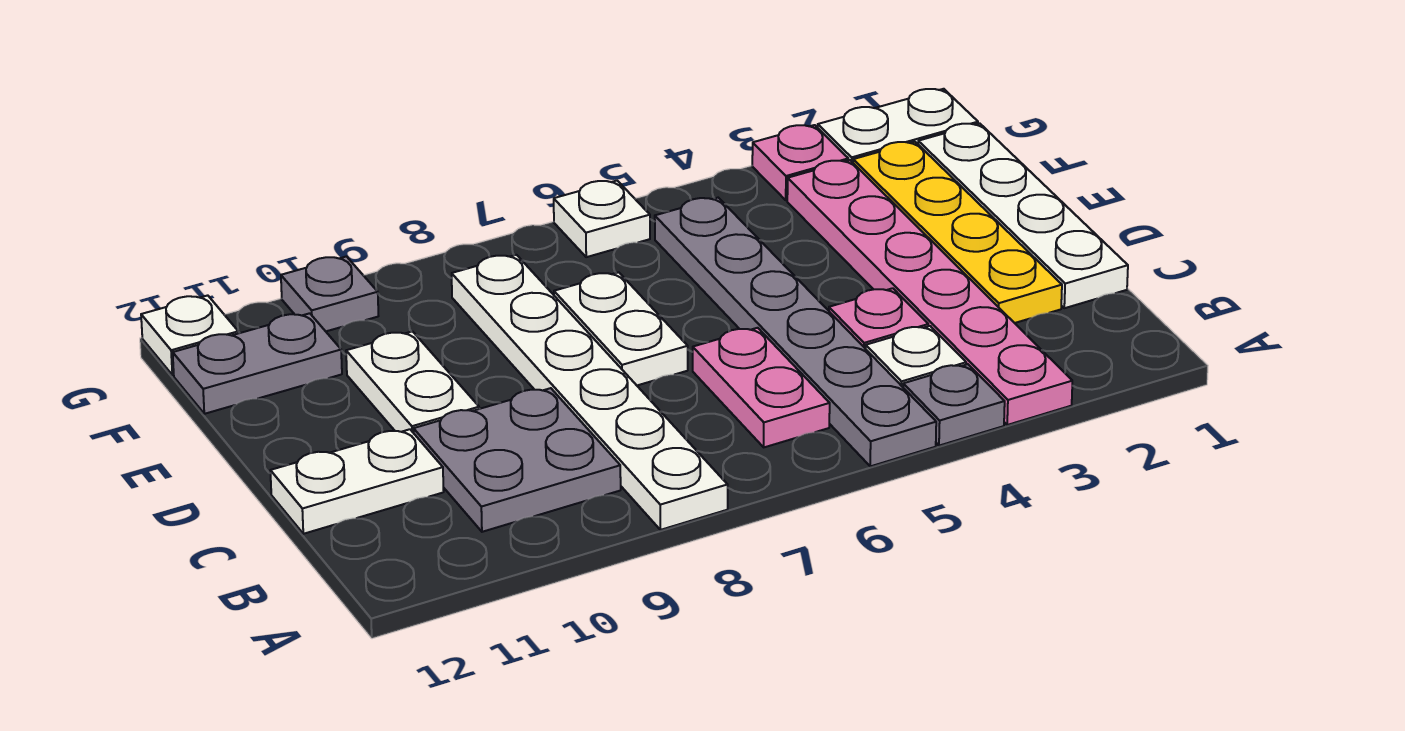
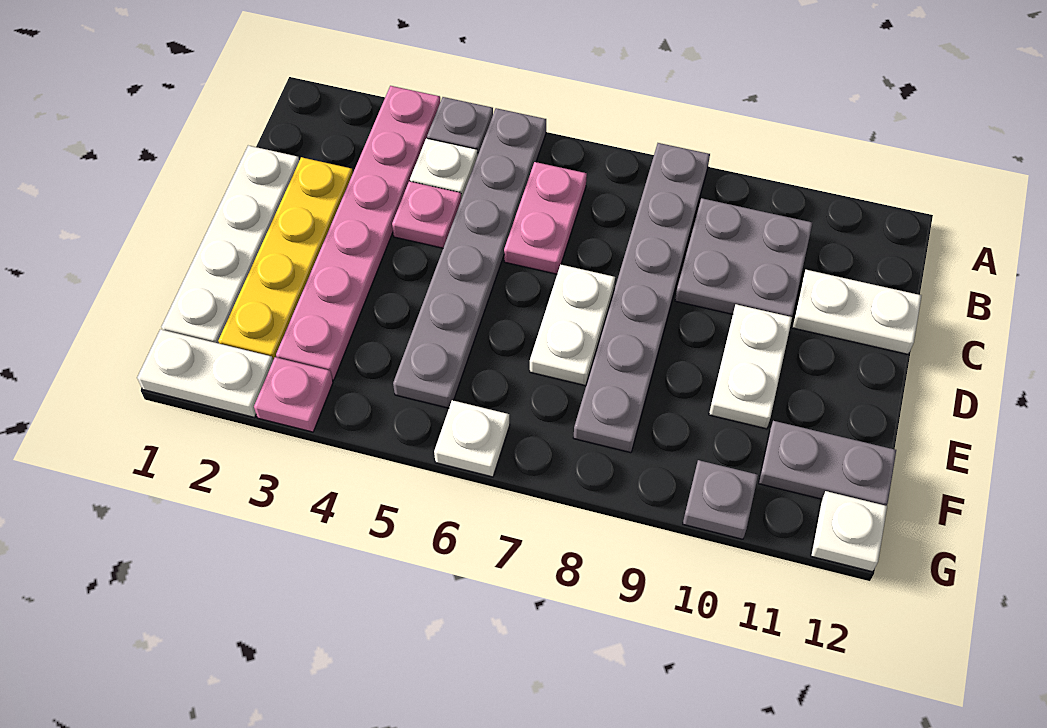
white plate A8:F8 level 1 -> grey plate A8:F8 level 1

